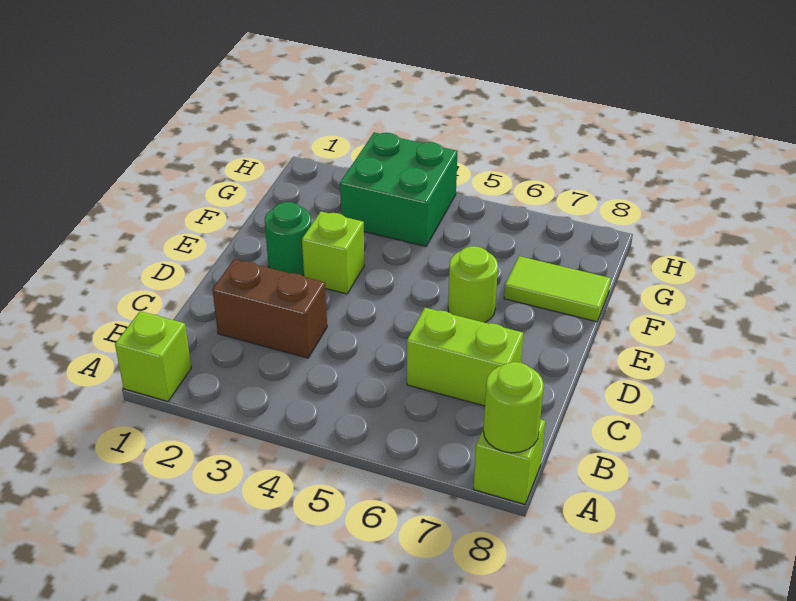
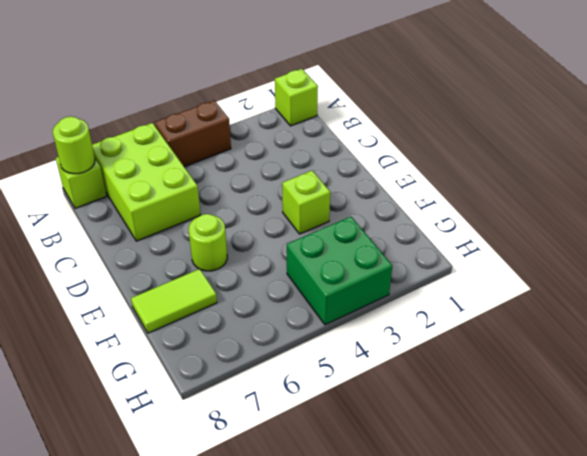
brown brick C2:C3 level 1 -> brown brick A4:A5 level 1
lime brick C6:C7 level 1 -> lime brick A6:C7 level 1
green round brick E2 level 1 -> none

